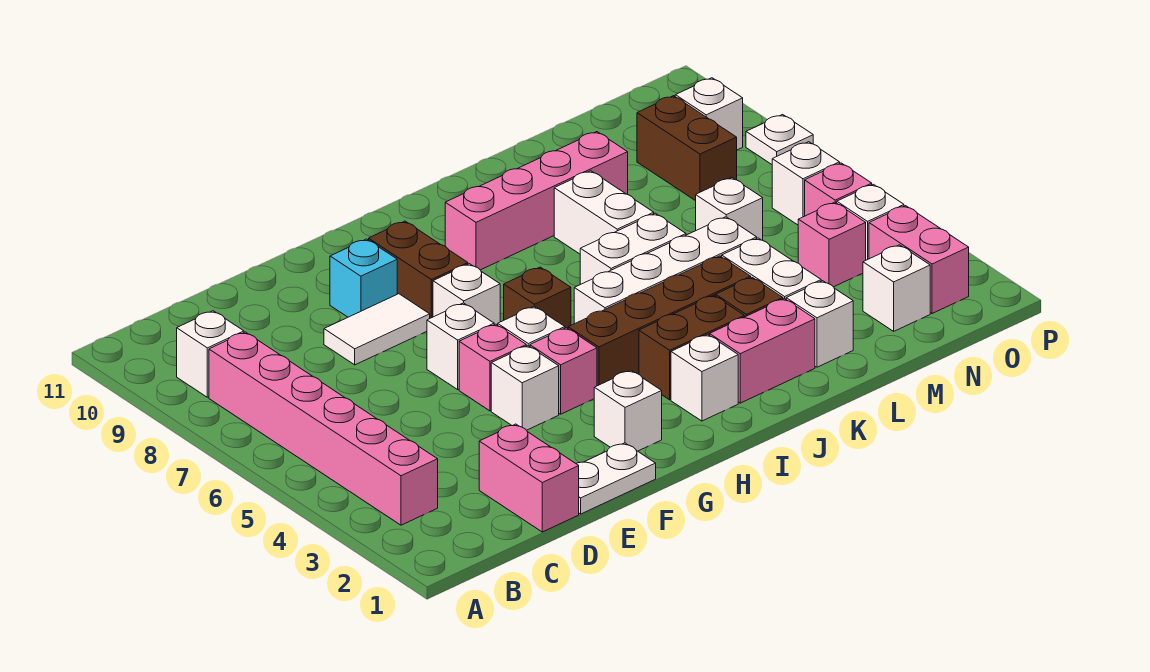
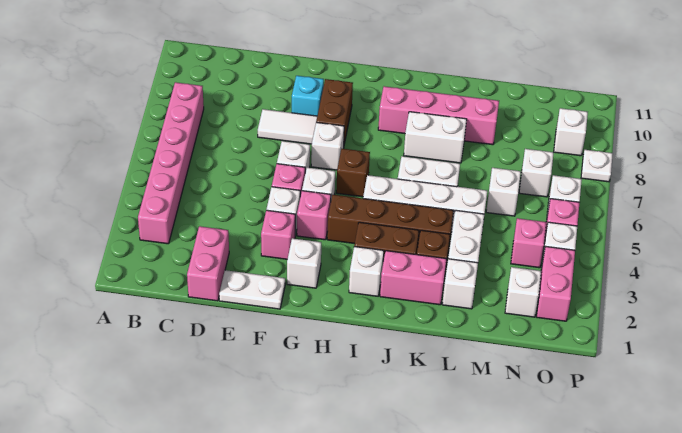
white brick B9 level 1 -> white brick N7 level 1
none -> pink brick F3 level 1
white brick K7:K8 level 1 -> white brick J8:K8 level 1
brown brick N8:N9 level 1 -> none

